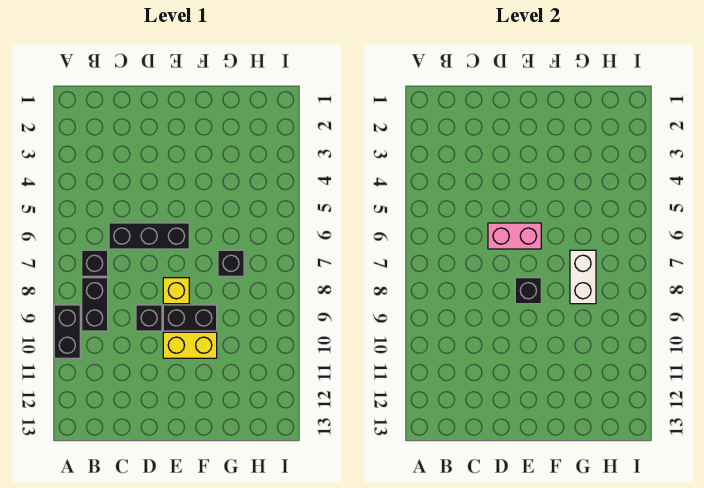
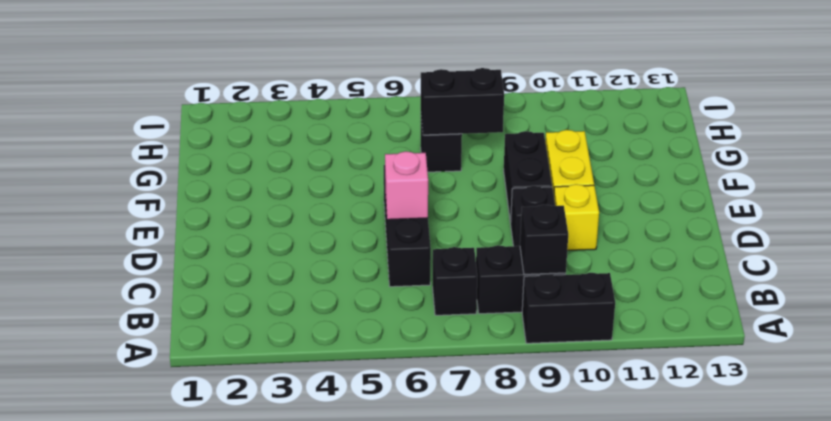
pink brick D6:E6 level 2 -> pink brick D6 level 2
yellow brick E8 level 1 -> yellow brick D10 level 1
black brick E8 level 2 -> black brick B9 level 2
white brick G7:G8 level 2 -> black brick G7:G8 level 2

